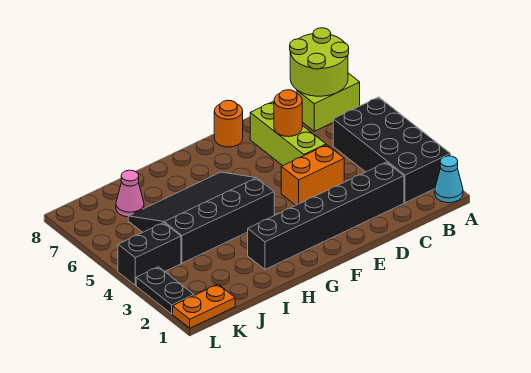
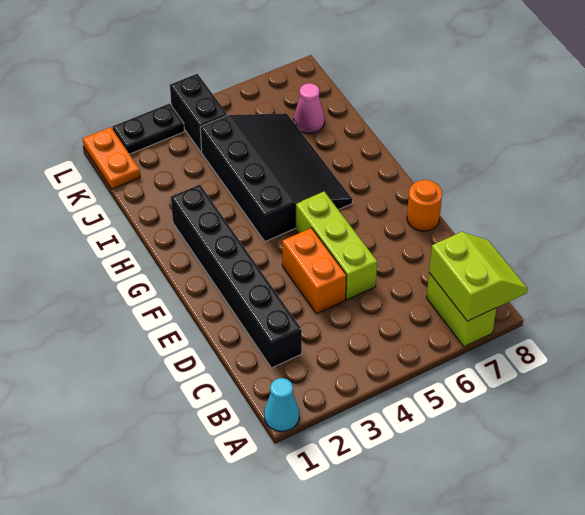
black brick A2:B5 level 1 -> none
lime round brick A7:B8 level 2 -> lime slope A7:B8 level 2 top 7
lime brick D5:D7 level 1 -> lime brick D5:F5 level 1
orange round brick D6 level 2 -> none

